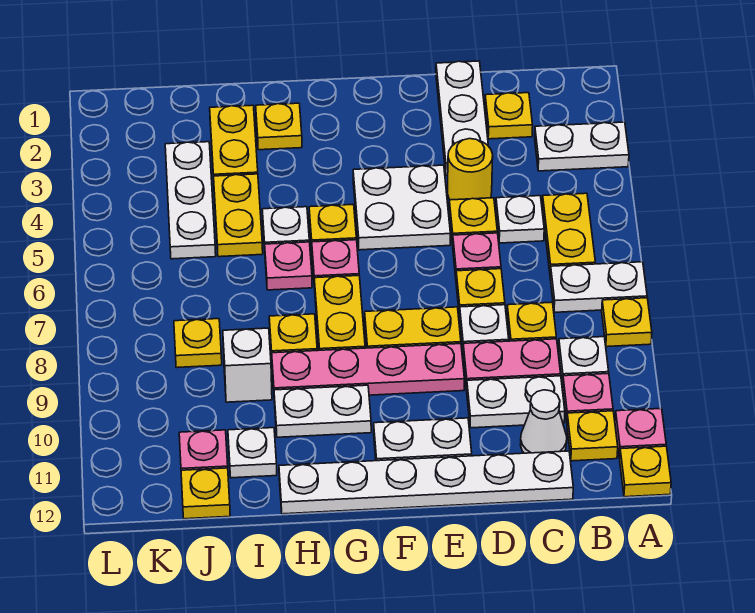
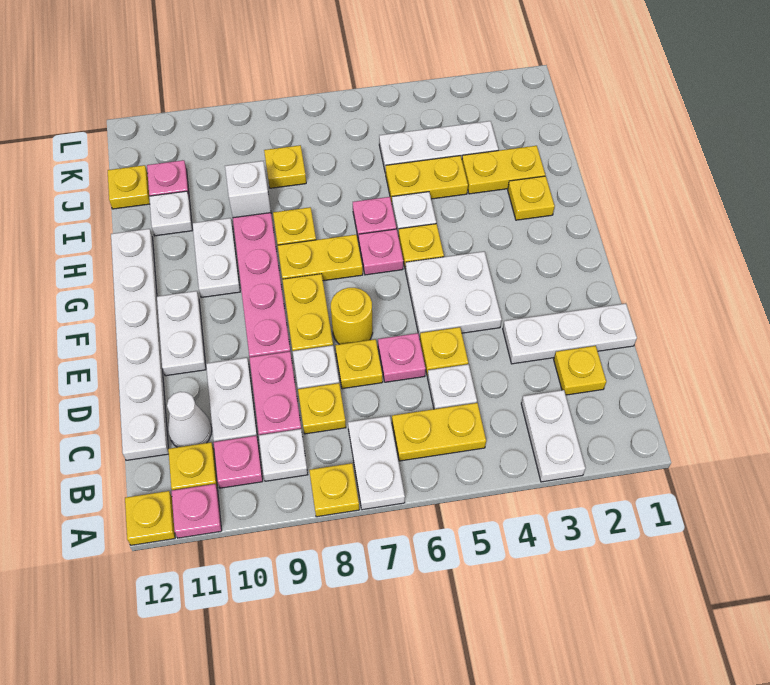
yellow round brick D4 level 1 -> yellow round brick E7 level 1

